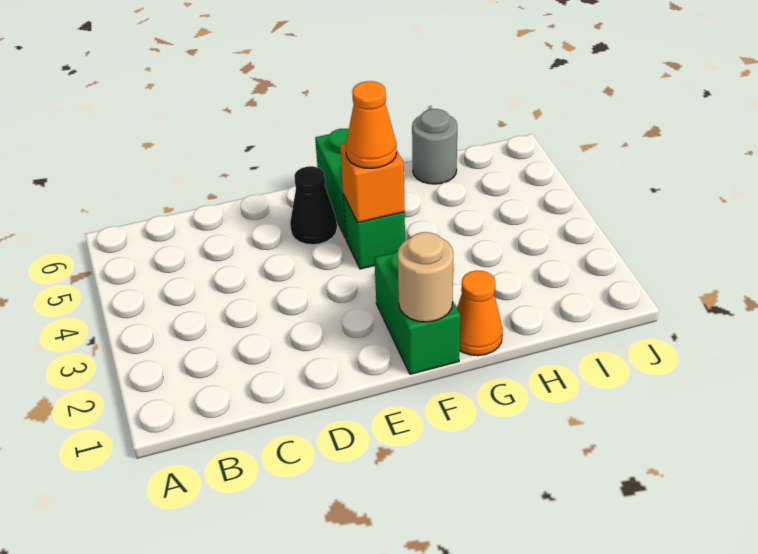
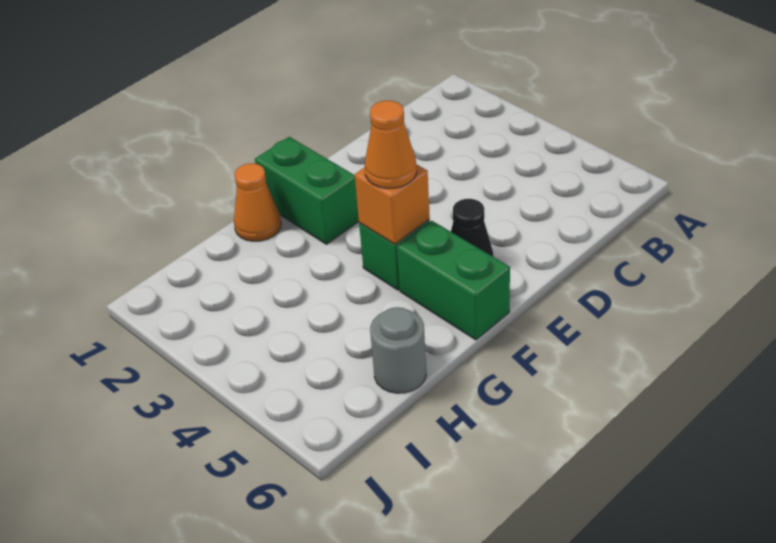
tan round brick F1 level 2 -> none

